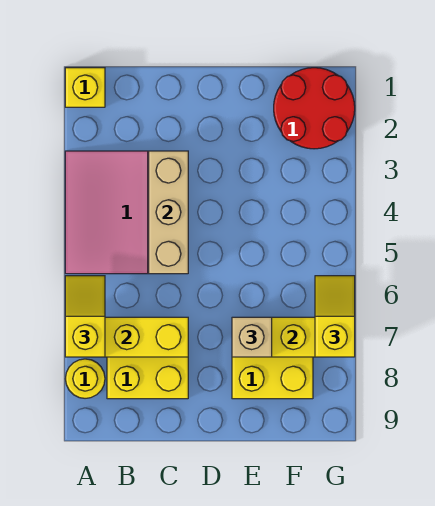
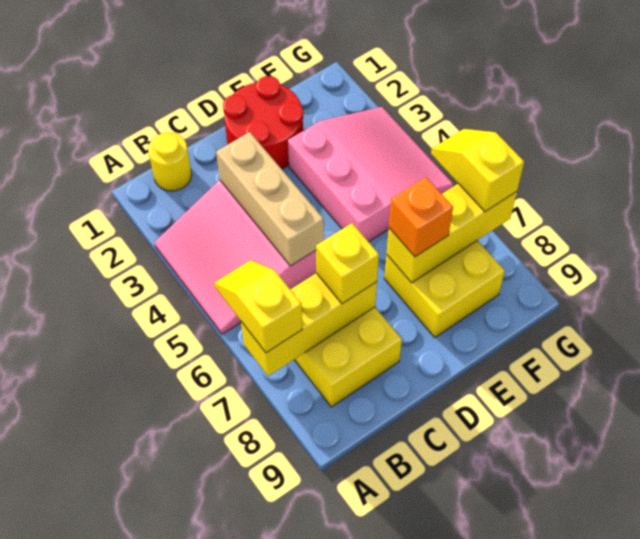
yellow brick A1 level 1 -> yellow brick C7 level 3
yellow round brick A8 level 1 -> yellow round brick B1 level 1
none -> pink slope E3:G5 level 1 top E
tan brick E7 level 3 -> orange brick E7 level 3
red round brick F1:G2 level 1 -> red round brick D1:E2 level 1

